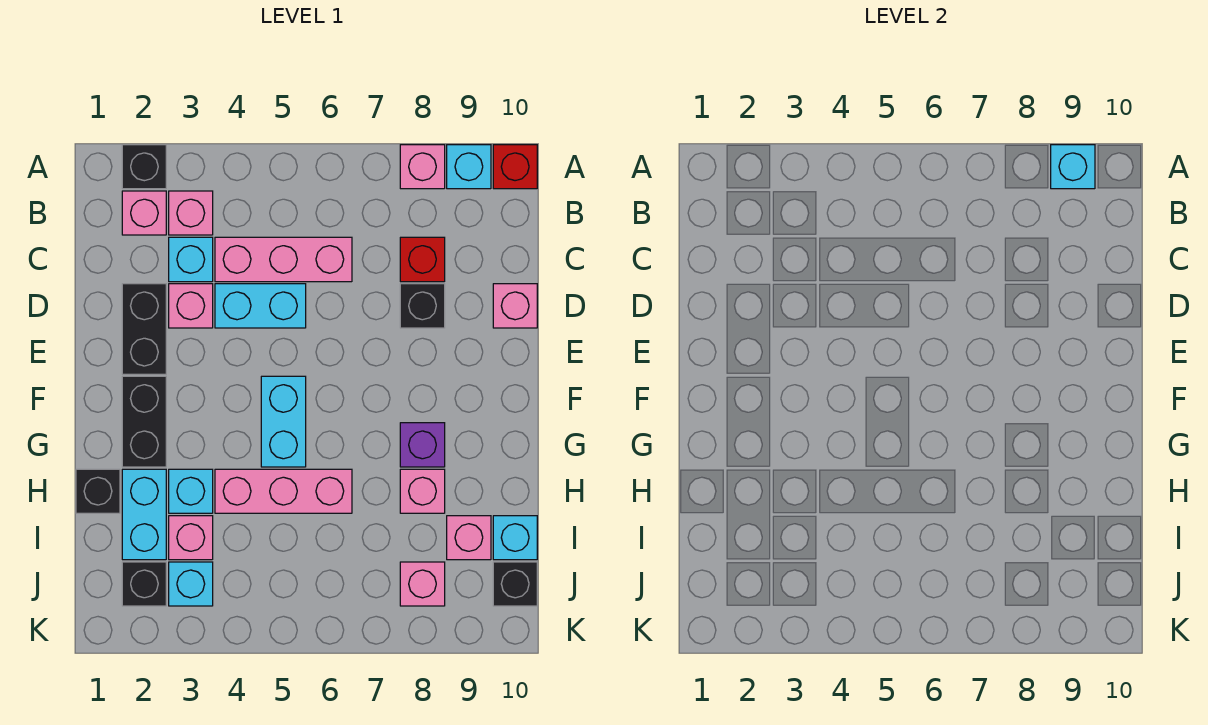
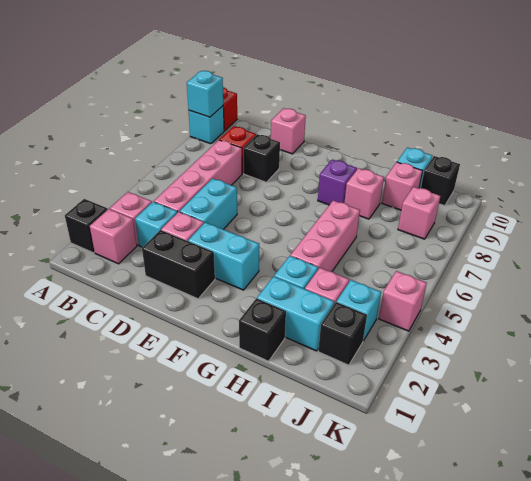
pink brick A8 level 1 -> pink brick K4 level 1
pink brick C4:C6 level 1 -> pink brick C4:C7 level 1
black brick F2:G2 level 1 -> none
cyan brick F5:G5 level 1 -> cyan brick E3:F3 level 1

